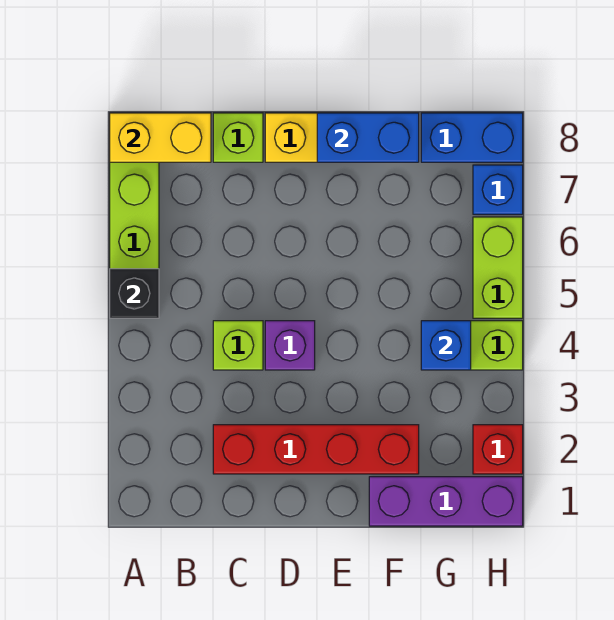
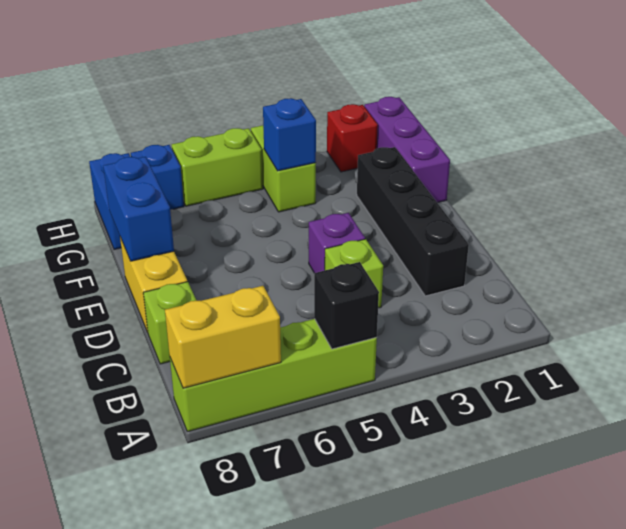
yellow brick A8:B8 level 2 -> yellow brick A7:A8 level 2
red brick C2:F2 level 1 -> black brick C2:F2 level 1

